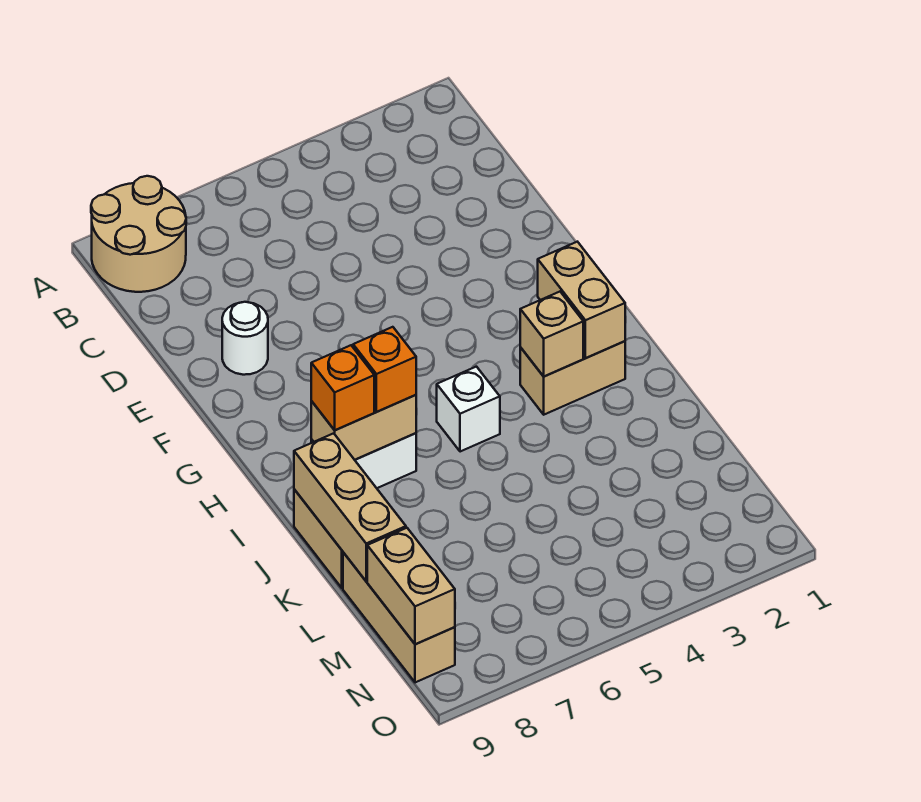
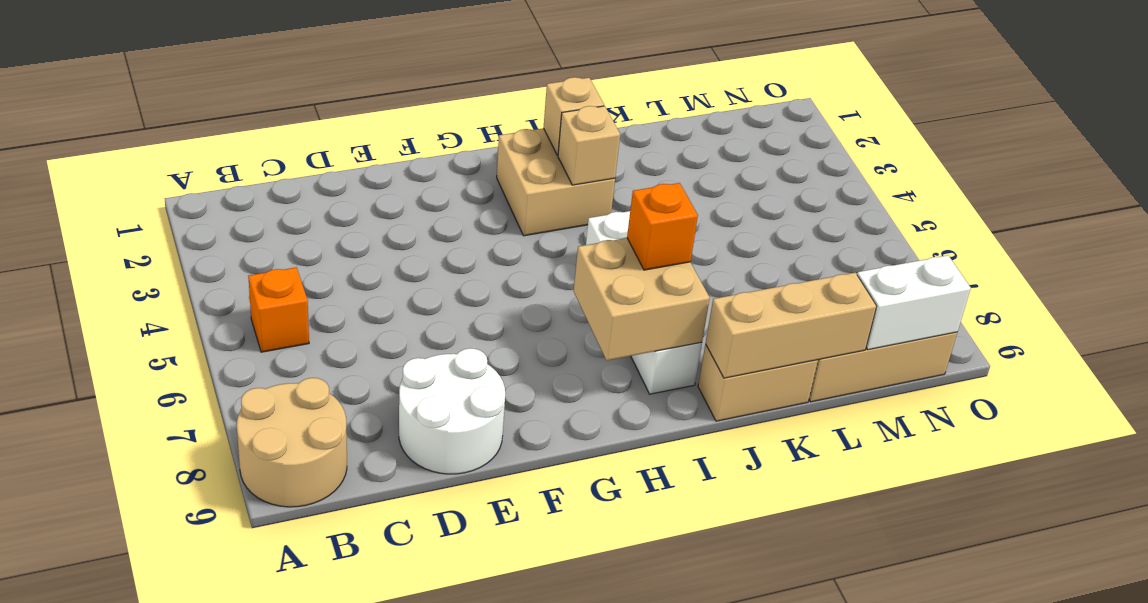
white round brick E8 level 1 -> white round brick D8:E9 level 1
tan brick H2:I2 level 2 -> tan brick I2 level 2
tan brick I2:I3 level 1 -> tan brick H2:I3 level 1
tan brick I7:I8 level 2 -> tan brick H7:I8 level 2
orange brick I8 level 3 -> orange brick B5 level 1
tan brick M9:N9 level 2 -> white brick M9:N9 level 2

